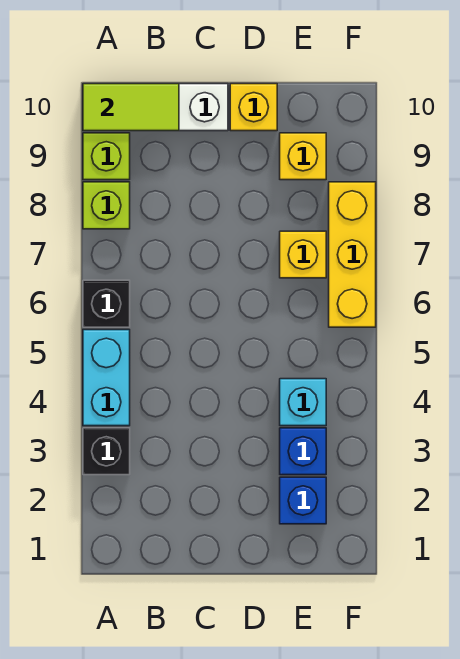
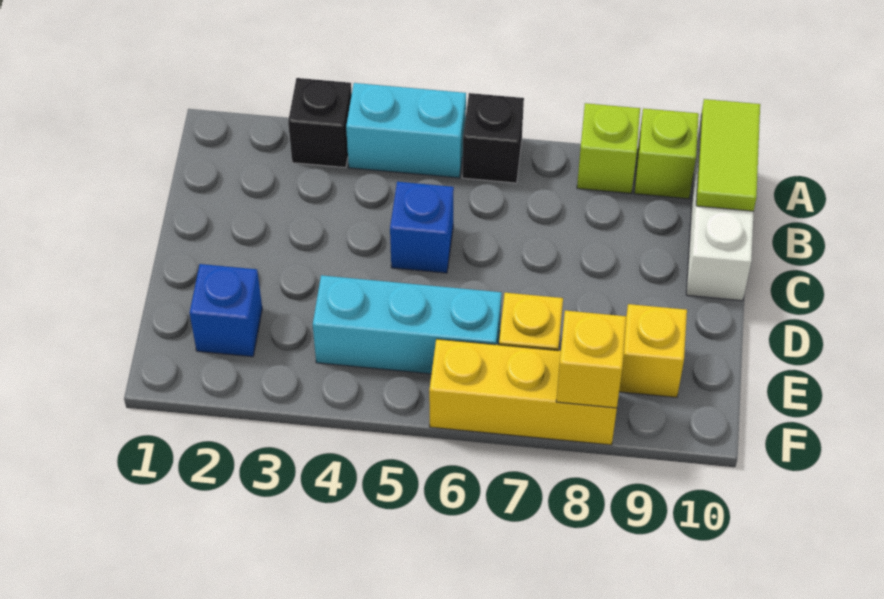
yellow brick D10 level 1 -> yellow brick F8 level 2
blue brick E3 level 1 -> blue brick C5 level 1
cyan brick E4 level 1 -> cyan brick E4:E6 level 1

